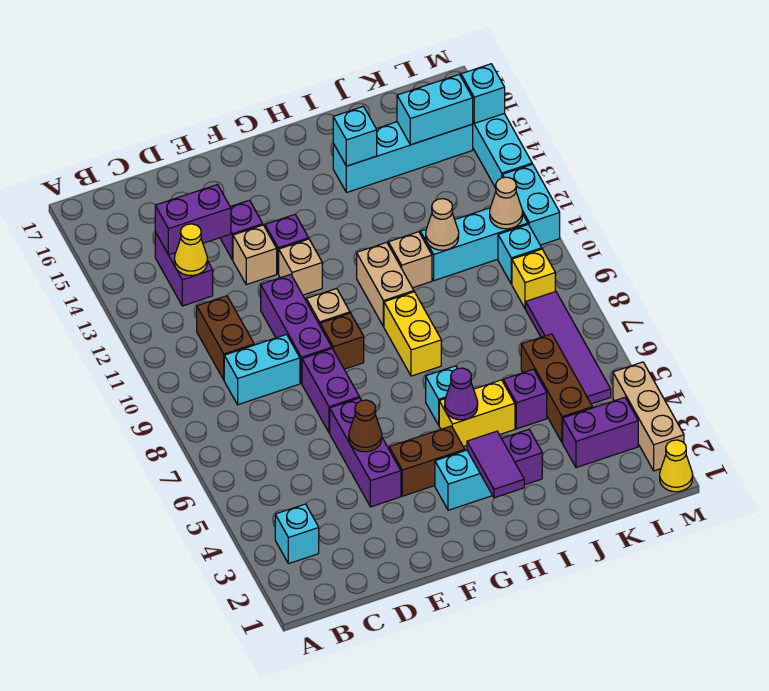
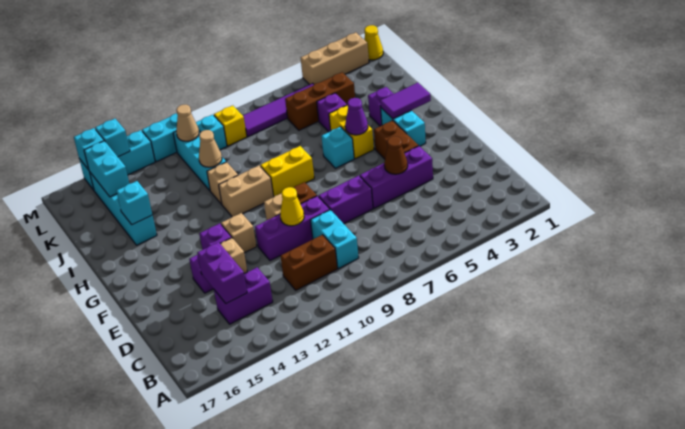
cyan brick B3 level 1 -> cyan brick M14 level 2
yellow cone C13 level 2 -> yellow cone E10 level 2
purple brick K3:L3 level 1 -> none

